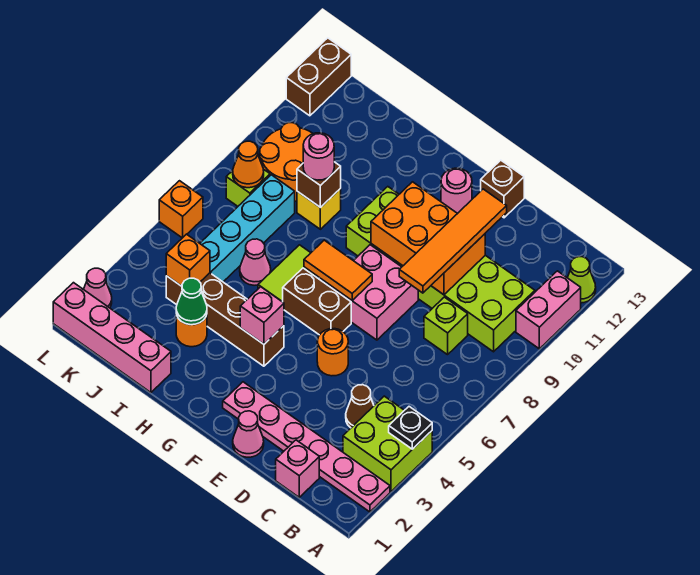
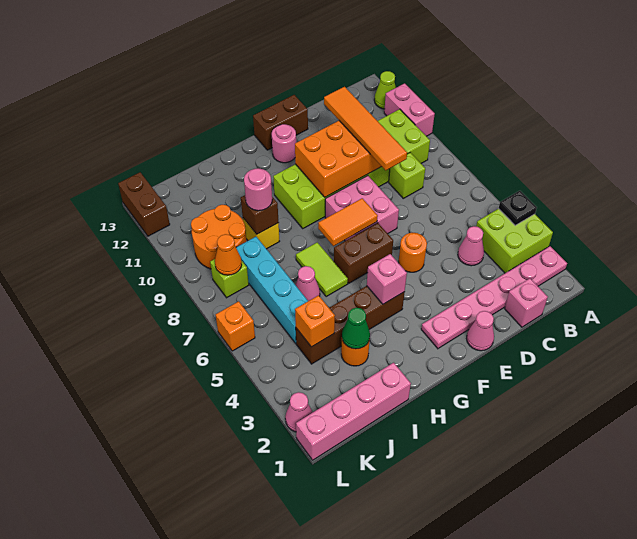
brown cone C4 level 1 -> pink cone C4 level 1
brown brick E13 level 1 -> brown brick E13:F13 level 1

